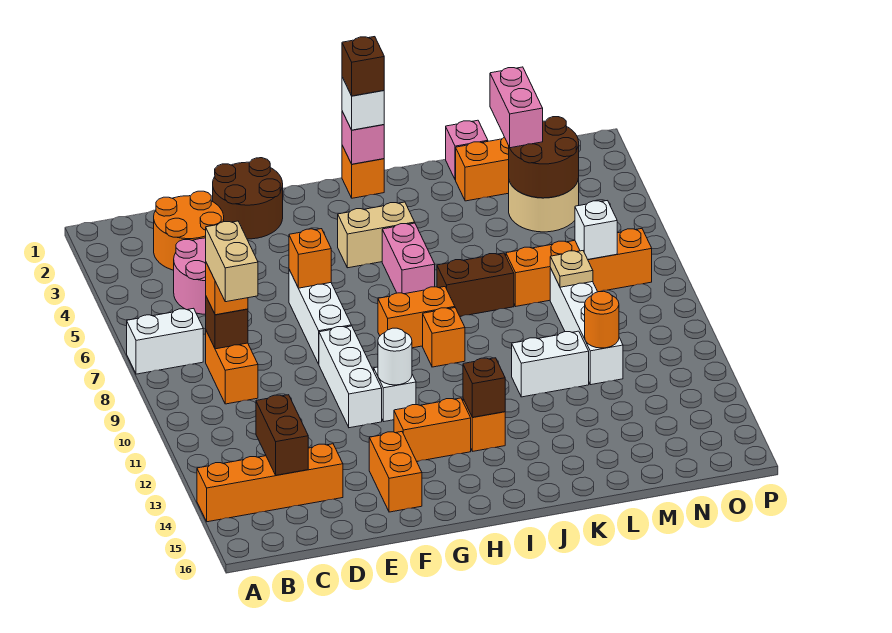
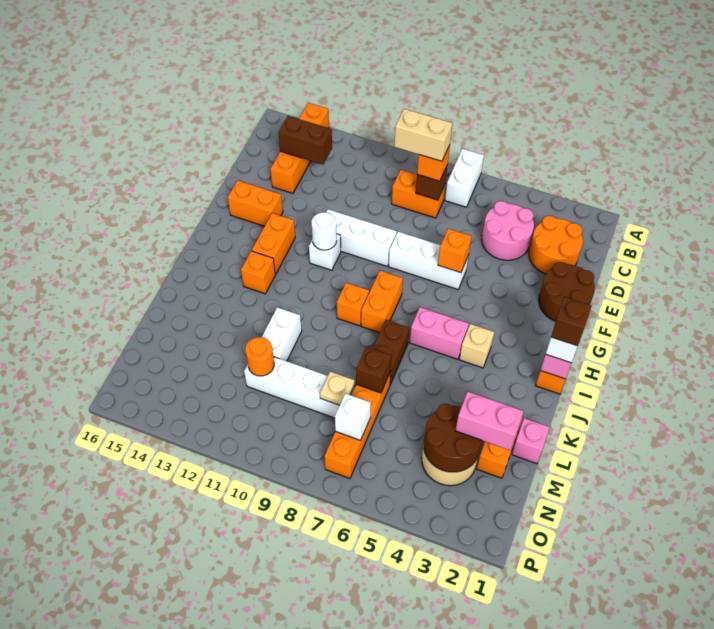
tan brick H4:I4 level 1 -> tan brick I4 level 1
brown brick I13 level 2 -> brown brick L7 level 2

